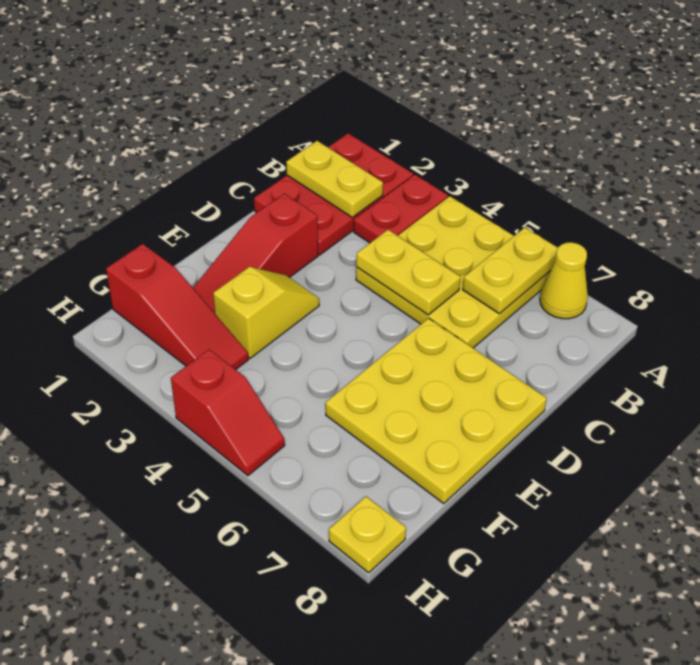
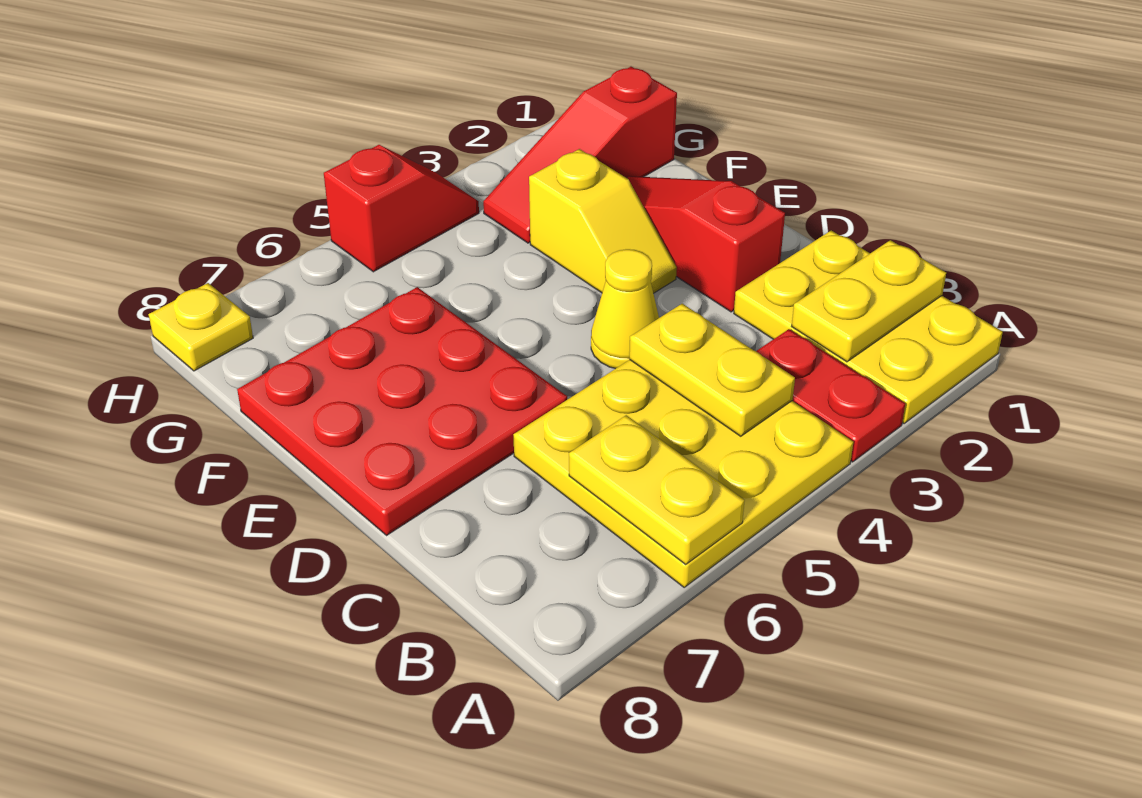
red plate A1:C2 level 1 -> yellow plate A1:C2 level 1
yellow cone A7 level 1 -> yellow cone D4 level 1
yellow plate C4:C5 level 2 -> yellow plate B4:C4 level 2
yellow plate D6:F8 level 1 -> red plate D6:F8 level 1
red slope H4:H5 level 1 top 4 -> red slope H4:H5 level 1 top 5

